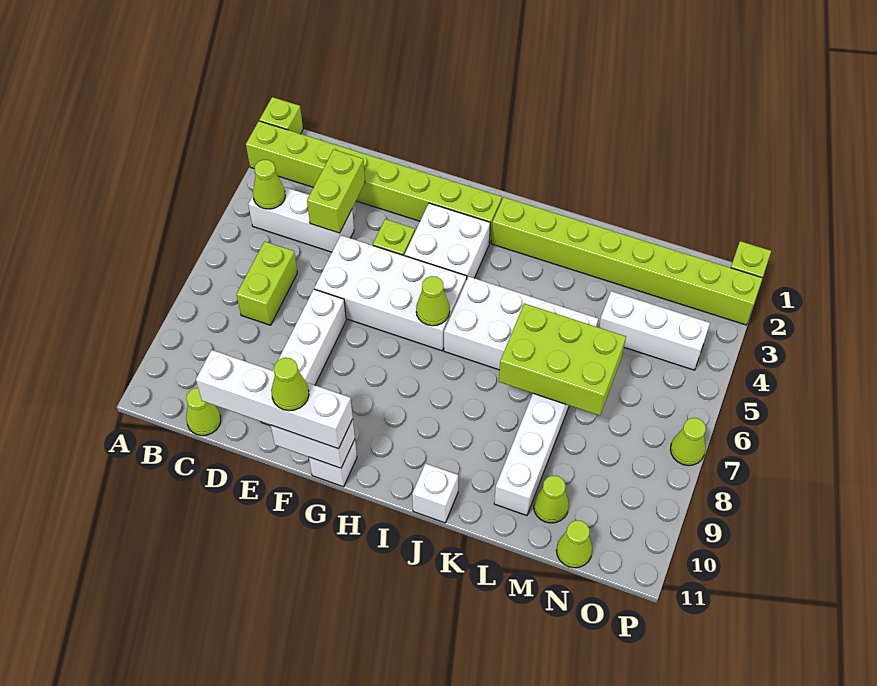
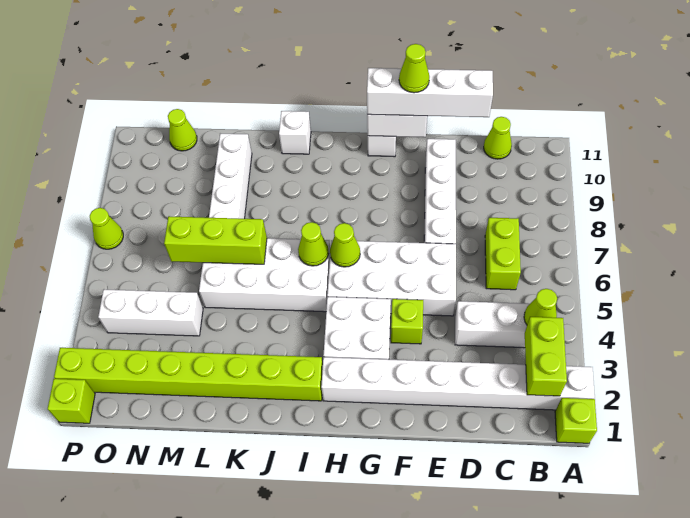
lime brick A2:H2 level 1 -> white brick A2:H2 level 1
lime brick D3:D4 level 2 -> lime brick B2:B3 level 2
lime brick K6:M7 level 2 -> lime brick K6:M6 level 2
lime cone M10 level 1 -> lime cone I6 level 2

